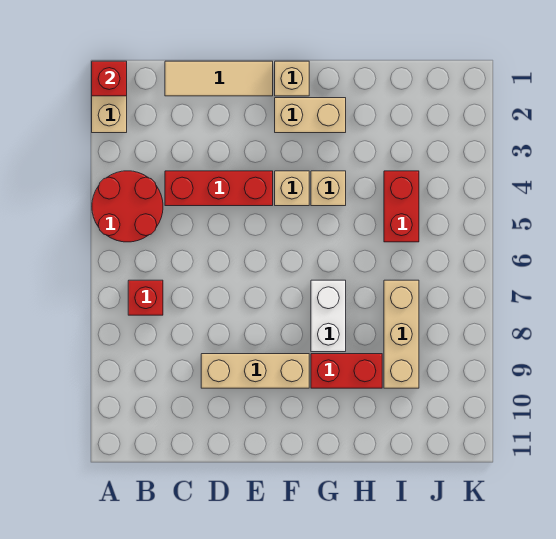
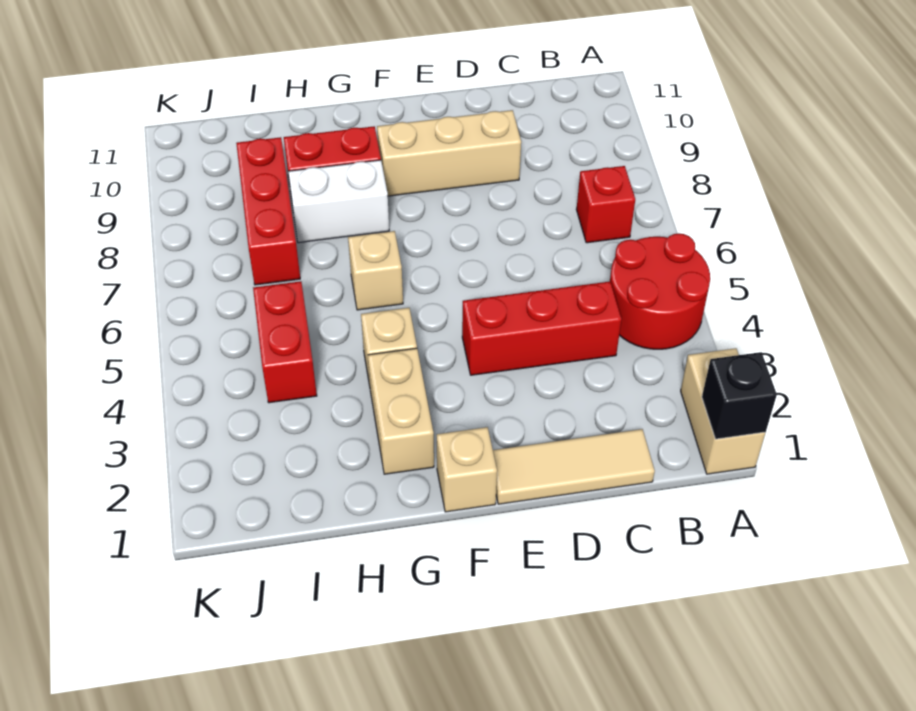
red brick A1 level 2 -> black brick A1 level 2
tan brick F2:G2 level 1 -> tan brick G2:G3 level 1
tan brick F4 level 1 -> tan brick G6 level 1
white brick G7:G8 level 1 -> white brick G8:H8 level 1
tan brick I7:I9 level 1 -> red brick I7:I9 level 1

